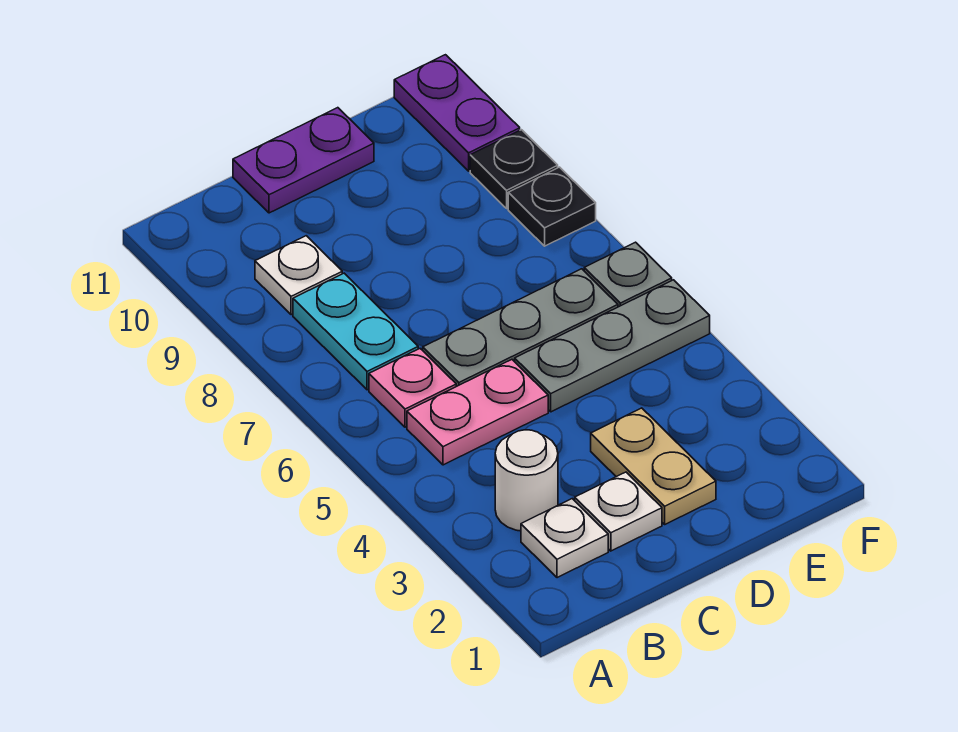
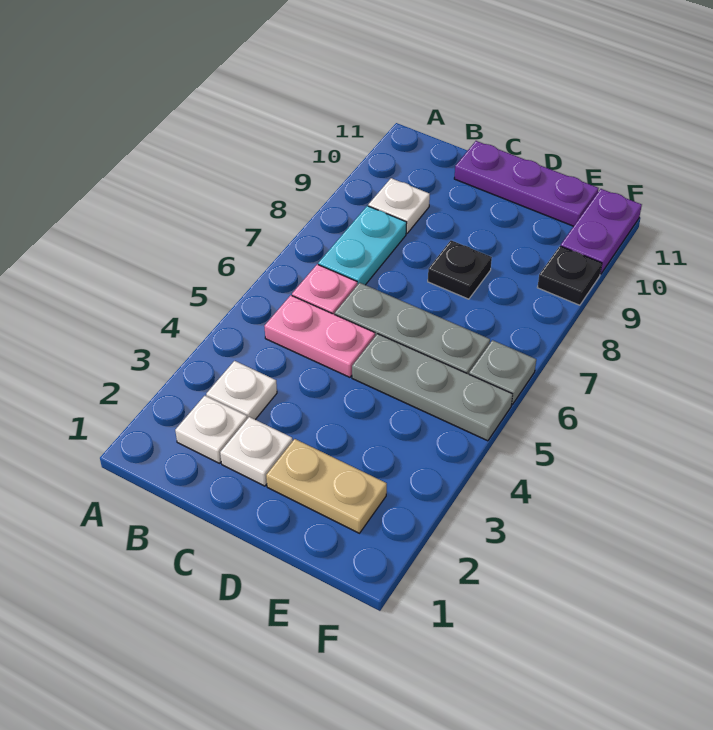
white round brick B3 level 1 -> white plate B3 level 1
purple plate C11:D11 level 1 -> purple plate C11:E11 level 1
tan plate D2:D3 level 1 -> tan plate D2:E2 level 1
black plate F8 level 1 -> black plate D8 level 1

